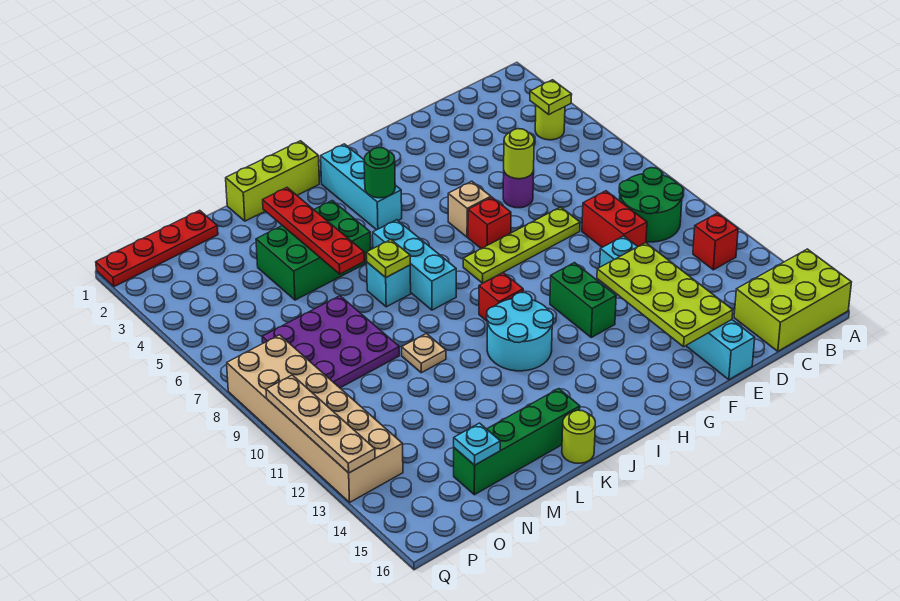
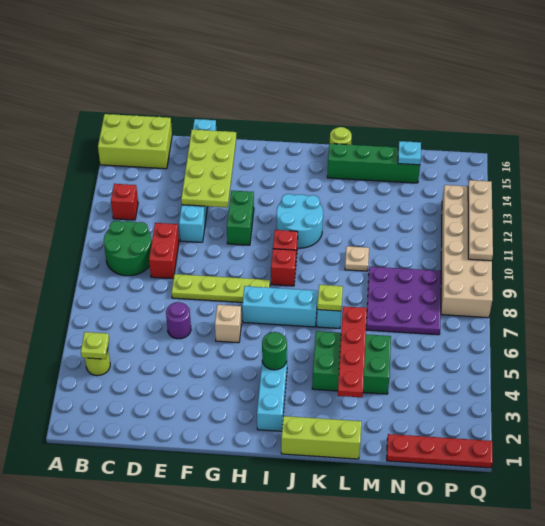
lime round brick E6 level 2 -> none
red brick G7 level 1 -> red brick I9 level 1
cyan brick J6:J8 level 1 -> cyan brick H7:J7 level 1

